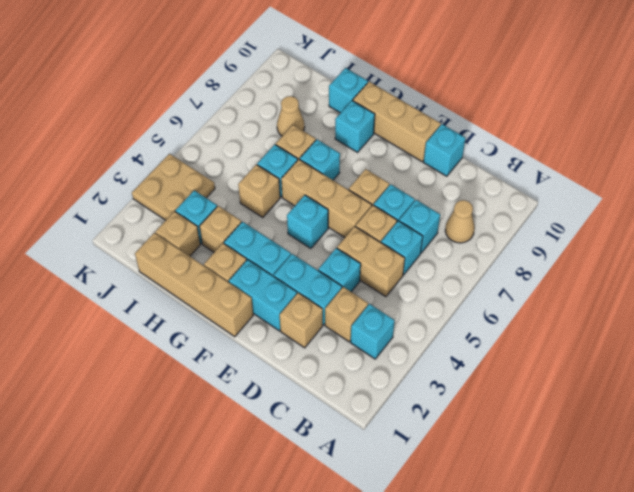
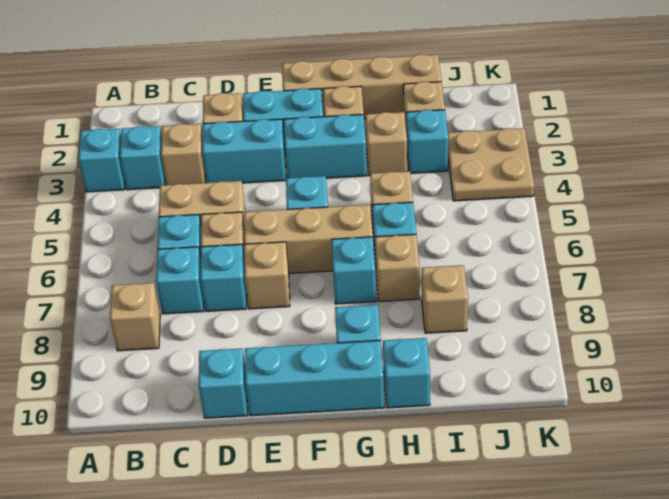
tan cone B8 level 1 -> tan brick B8 level 1
cyan brick D4 level 1 -> cyan brick A3 level 1
tan brick E10:G10 level 1 -> cyan brick E10:G10 level 1
tan cone I8 level 1 -> tan brick I8 level 1

